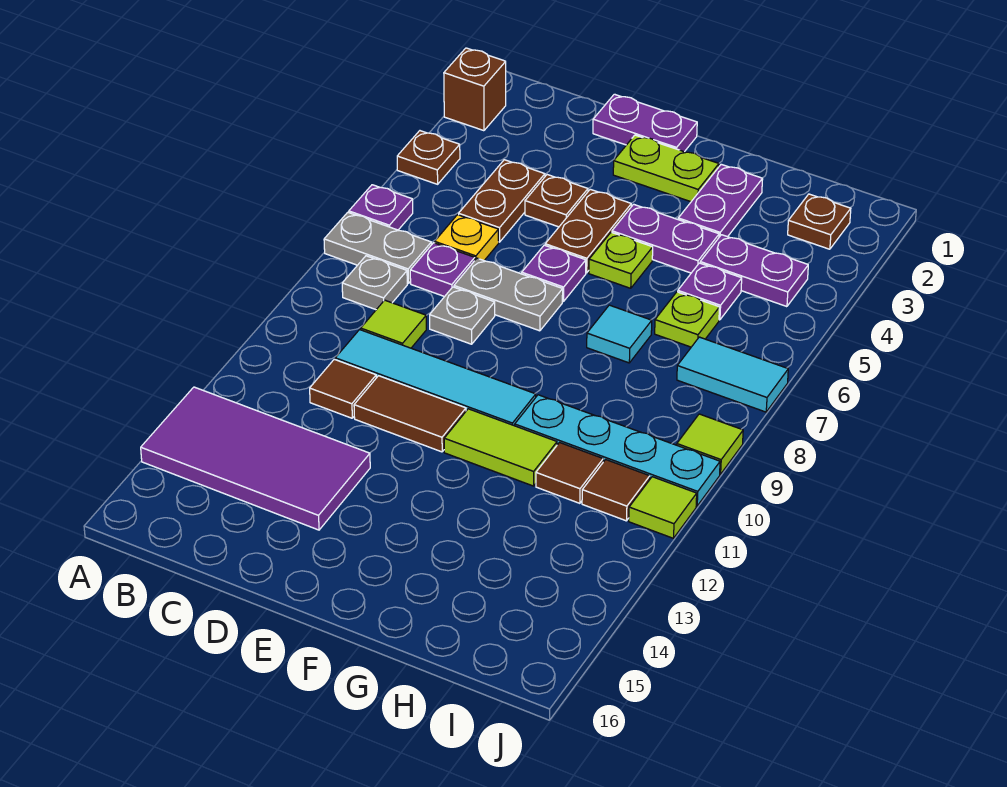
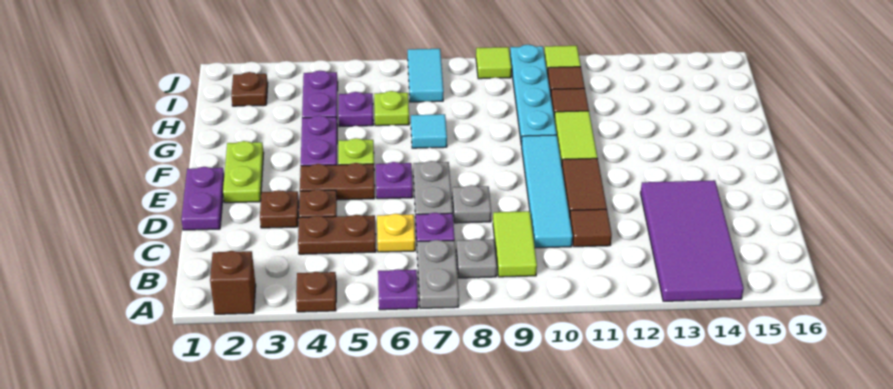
lime tile C9 level 1 -> lime tile B9:C9 level 1
none -> brown plate D3 level 1
purple plate G2:G3 level 1 -> none

